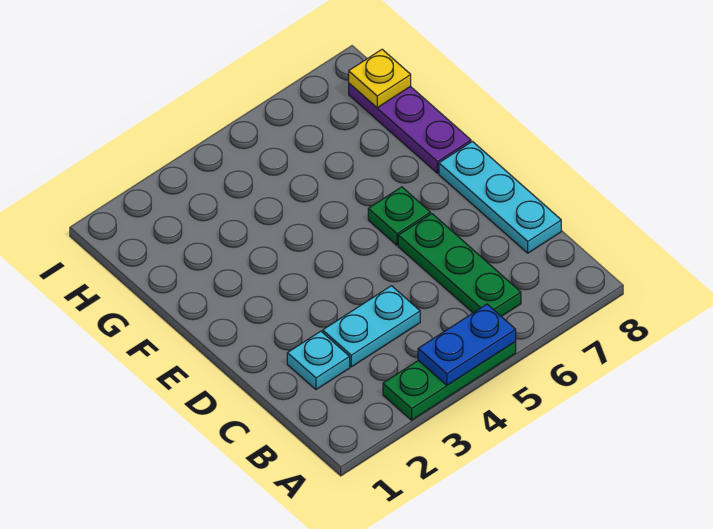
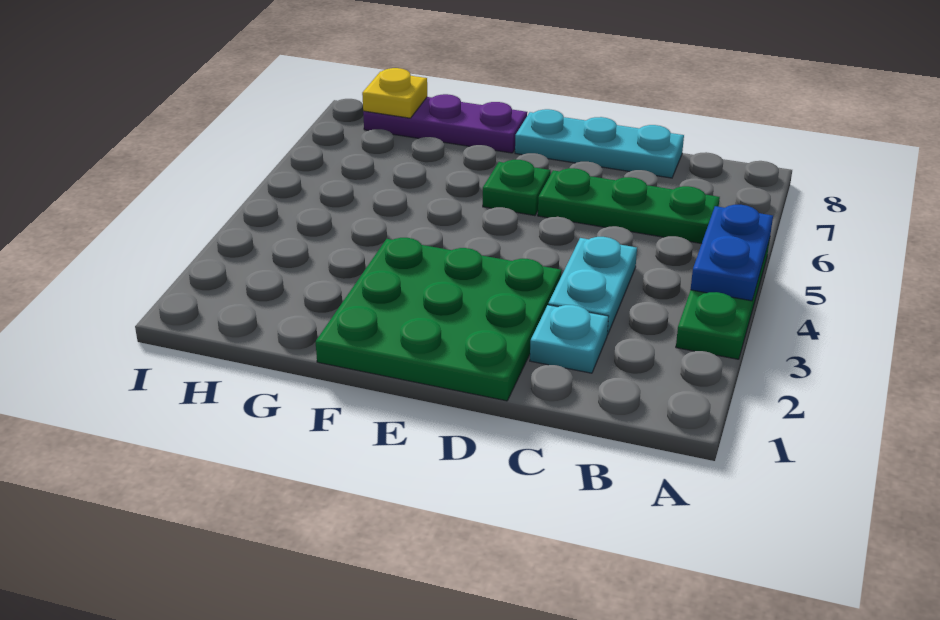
none -> green plate D1:F3 level 1

